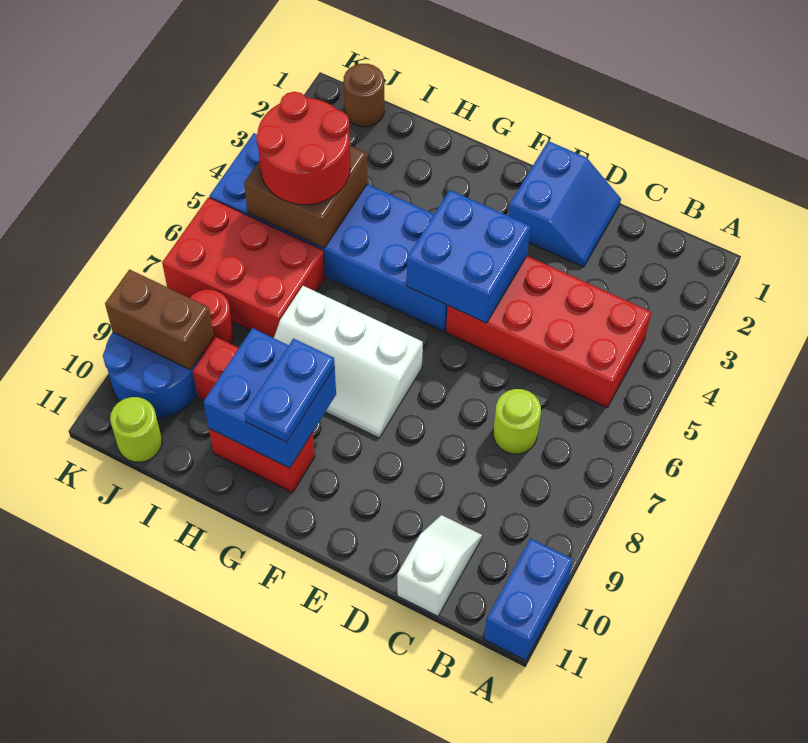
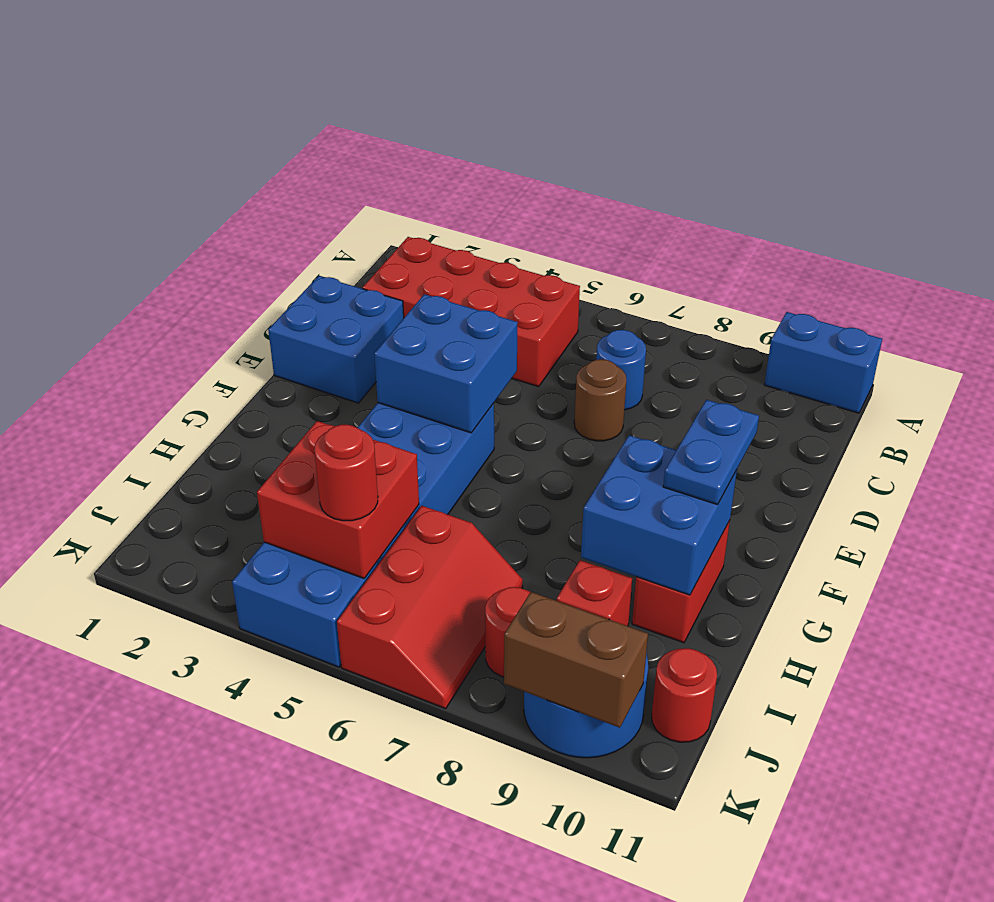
red brick B4:E5 level 1 -> red brick B2:C5 level 1
lime round brick C7 level 1 -> blue round brick C7 level 1
white slope C10:C11 level 1 top 11 -> none
blue slope D1:E2 level 1 top E -> blue brick D1:E2 level 1
white slope F7:H8 level 1 top 7 -> none
blue plate G9:G10 level 3 -> blue plate F10:G10 level 3
brown brick I4:J5 level 2 -> red brick I4:J5 level 2
red round brick I4:J5 level 3 -> red round brick J5 level 3
red brick I6:K7 level 1 -> red slope I6:K7 level 1 top 6
brown round brick J1 level 1 -> brown round brick D7 level 1
brown brick J9:K9 level 2 -> brown brick K9:K10 level 2
lime round brick J11 level 1 -> red round brick J11 level 1

